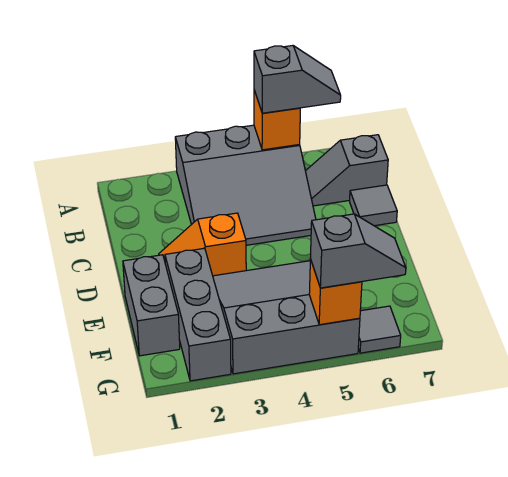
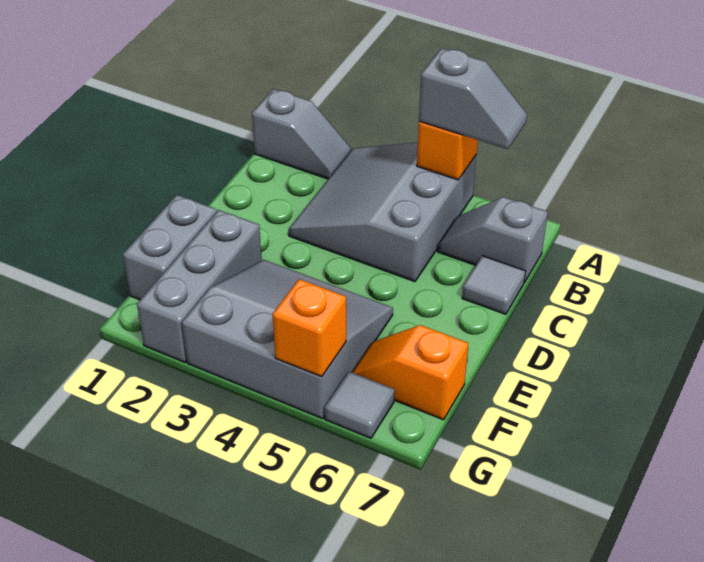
grey slope A3:C5 level 1 top A -> grey slope A3:C5 level 1 top 5
orange slope D2:D3 level 1 top 3 -> orange slope F6:F7 level 1 top 7
grey slope G5:G6 level 3 top 5 -> grey slope A1:A2 level 1 top 1

